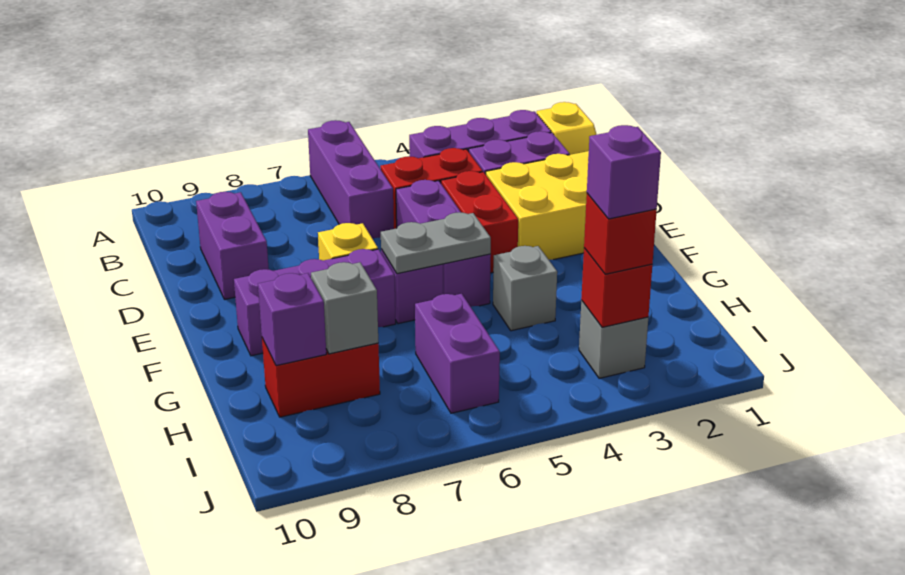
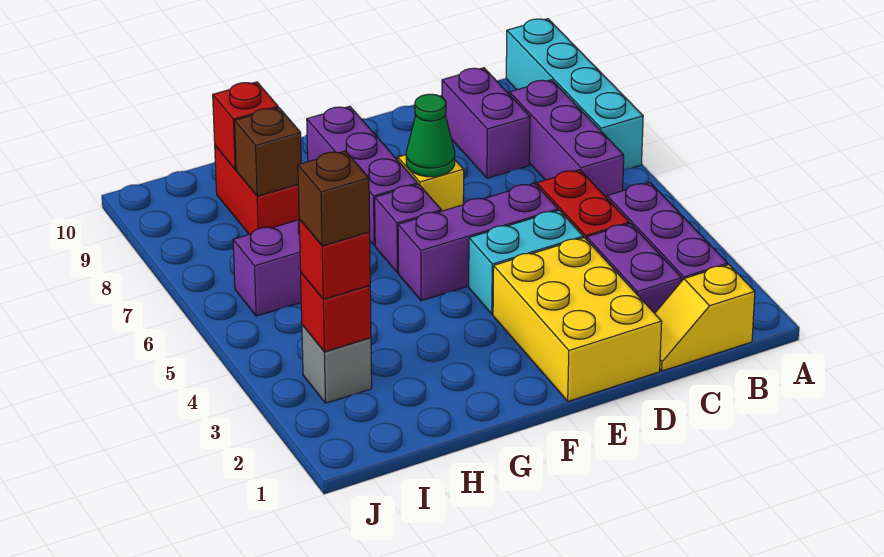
purple brick A6:C6 level 1 -> purple brick B6:B8 level 1
none -> cyan brick A7:A10 level 1
purple brick C9:D9 level 1 -> purple brick C8:C9 level 1
red brick D4:E4 level 1 -> cyan brick D4:E4 level 1
none -> green cone E7 level 2
grey plate F5:F6 level 2 -> none
grey brick G4 level 1 -> none
grey brick H8 level 2 -> brown brick H8 level 2
purple brick H9 level 2 -> red brick H9 level 2
purple brick I3 level 4 -> brown brick I3 level 4

